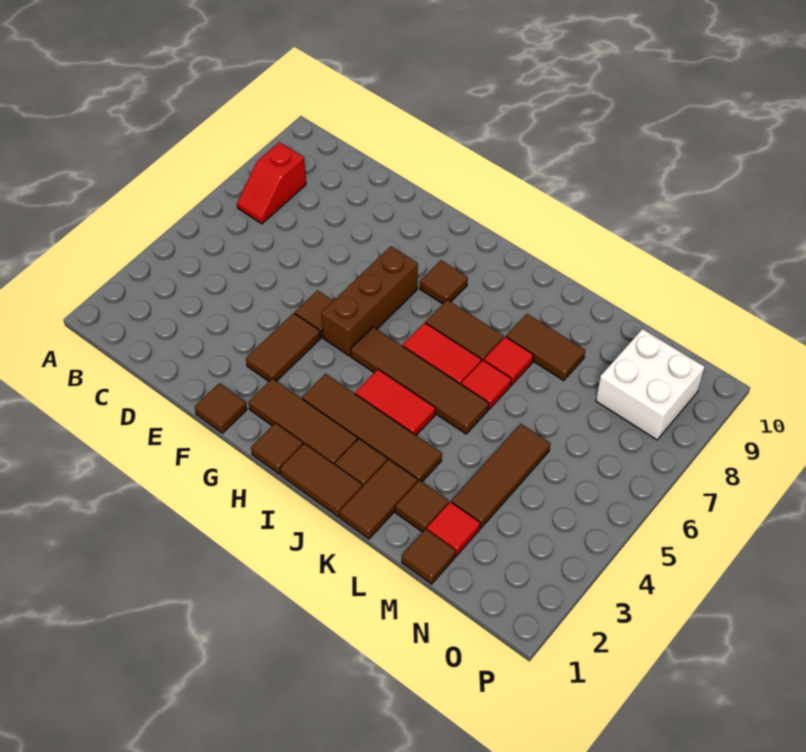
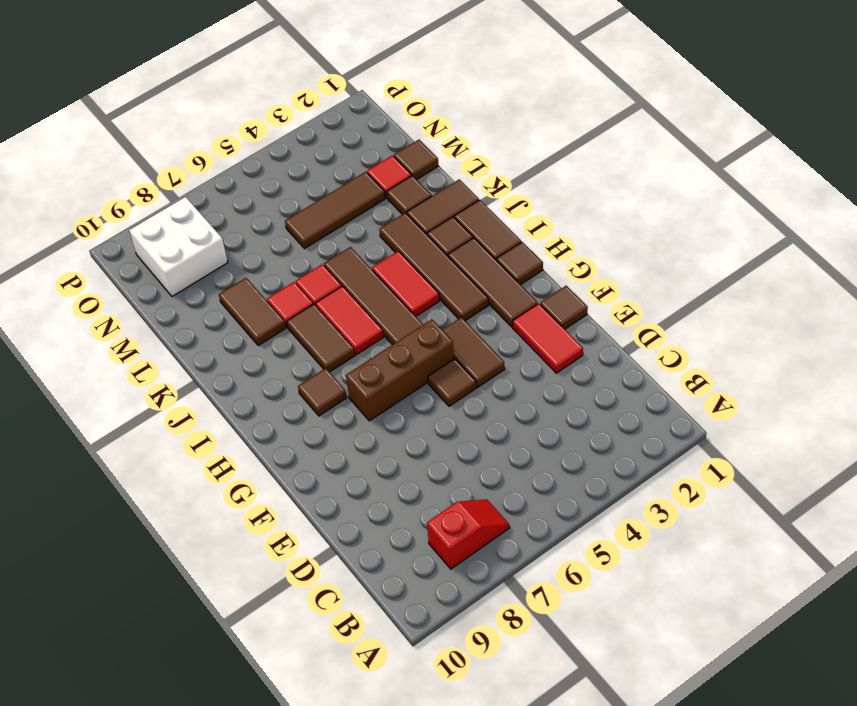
none -> red tile E2:F2 level 1
brown tile F3:F4 level 1 -> brown tile F4:G4 level 1

